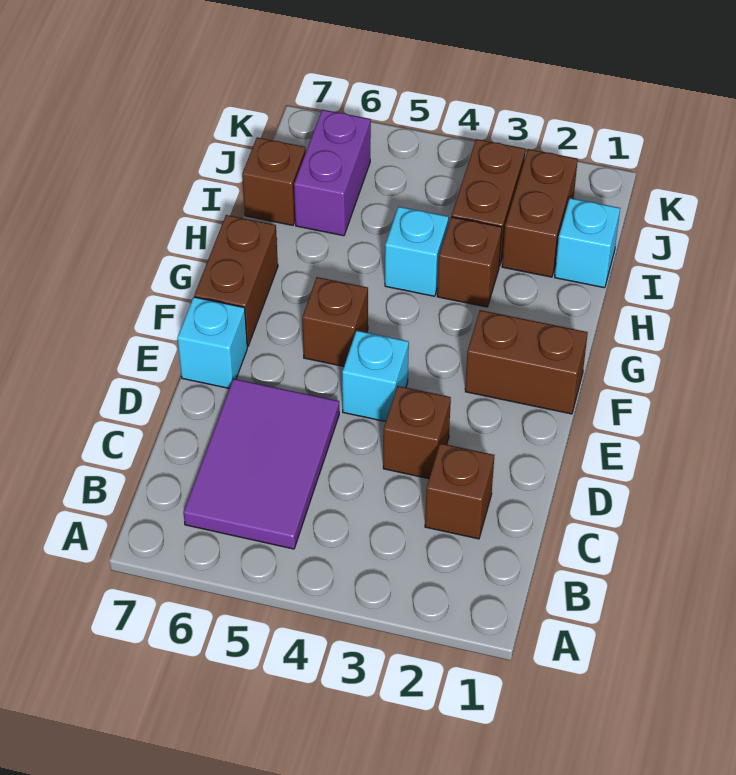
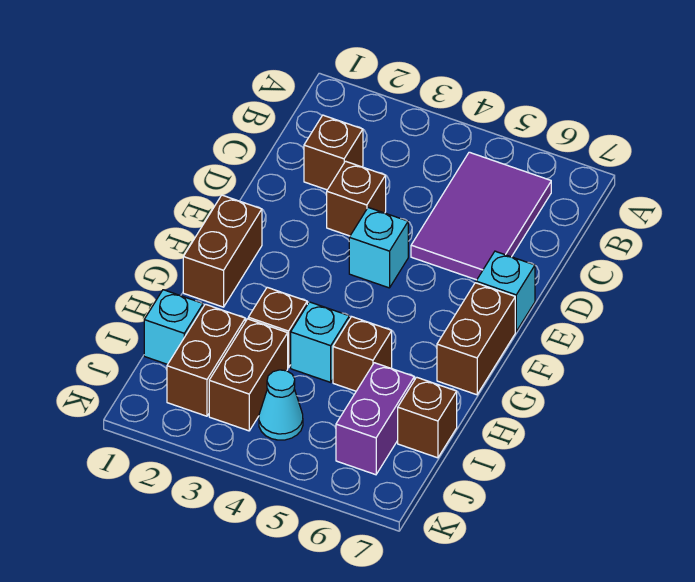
brown brick F1:F2 level 1 -> brown brick F1:G1 level 1
brown brick F5 level 1 -> brown brick H5 level 1
none -> cyan cone J4 level 1

